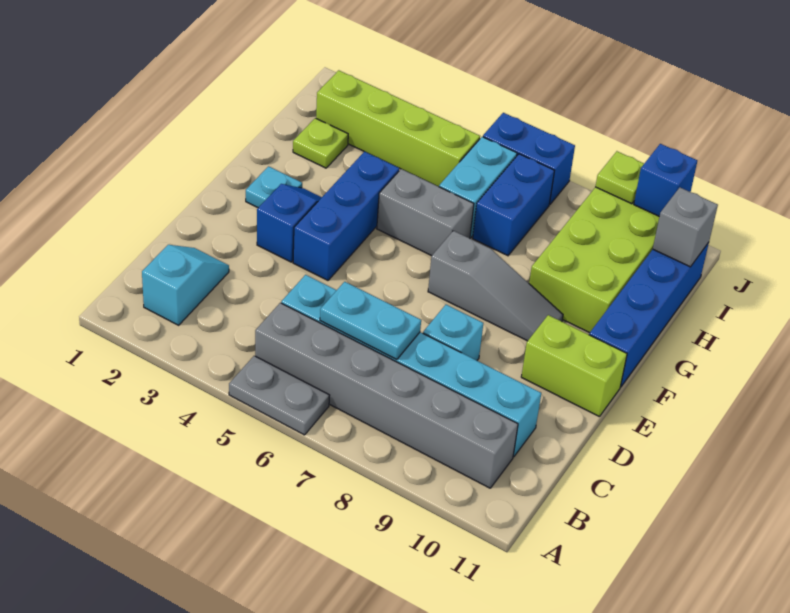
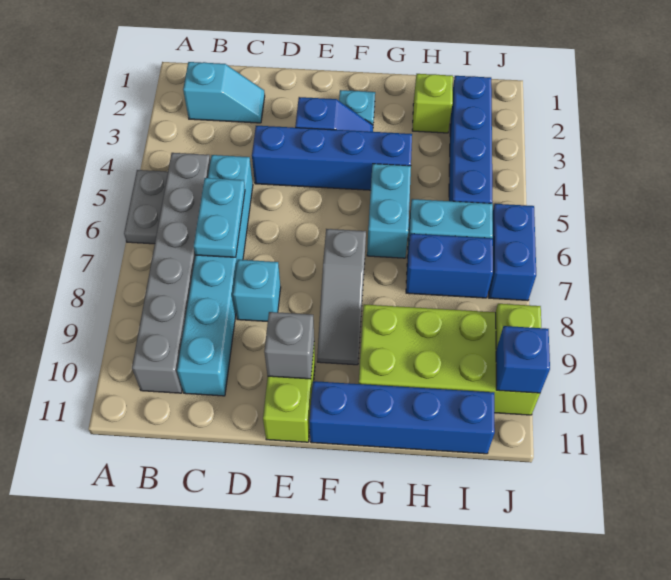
blue brick E4:G4 level 1 -> blue brick D4:G4 level 1
grey brick G5:G6 level 1 -> cyan brick G5:G6 level 1
lime plate H2 level 1 -> lime brick H2 level 1
lime brick I2:I5 level 1 -> blue brick I2:I5 level 1
grey brick I11 level 2 -> grey brick E10 level 2

